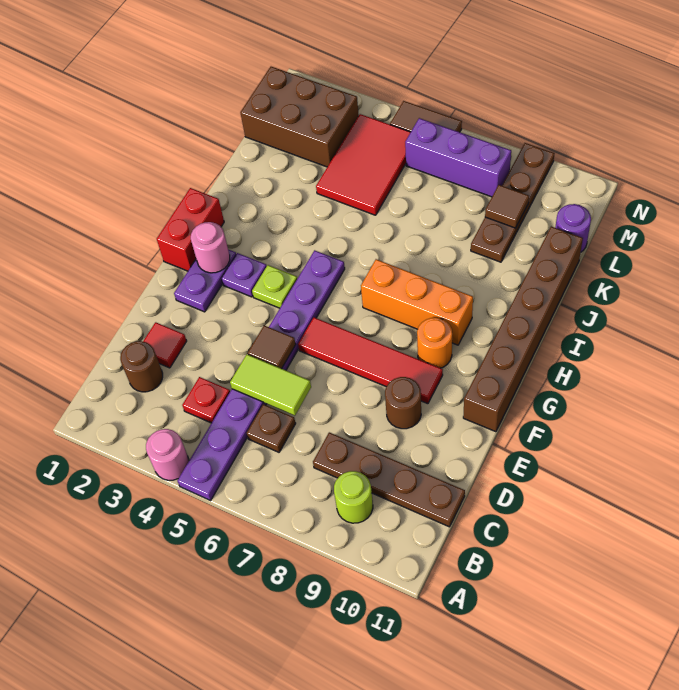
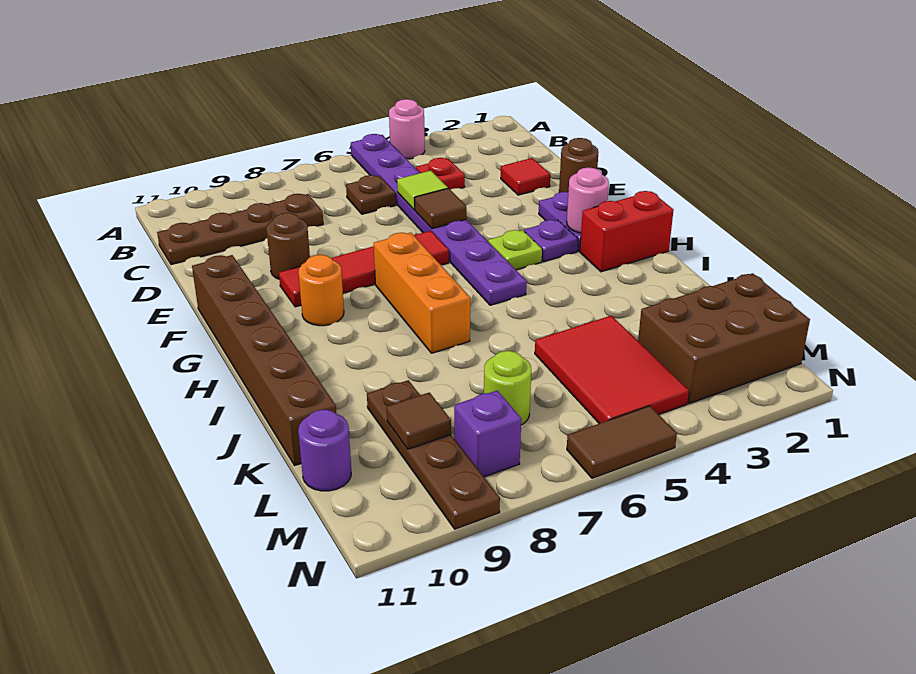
lime round brick B9 level 1 -> lime round brick L7 level 1
brown round brick C2 level 1 -> brown round brick E1 level 1
lime tile D5:D6 level 2 -> lime tile D5 level 2
red brick G1:H1 level 1 -> red brick H1:H2 level 1
orange brick H7:H9 level 1 -> orange brick G7:I7 level 1
purple brick M6:M8 level 1 -> purple brick M8 level 1

